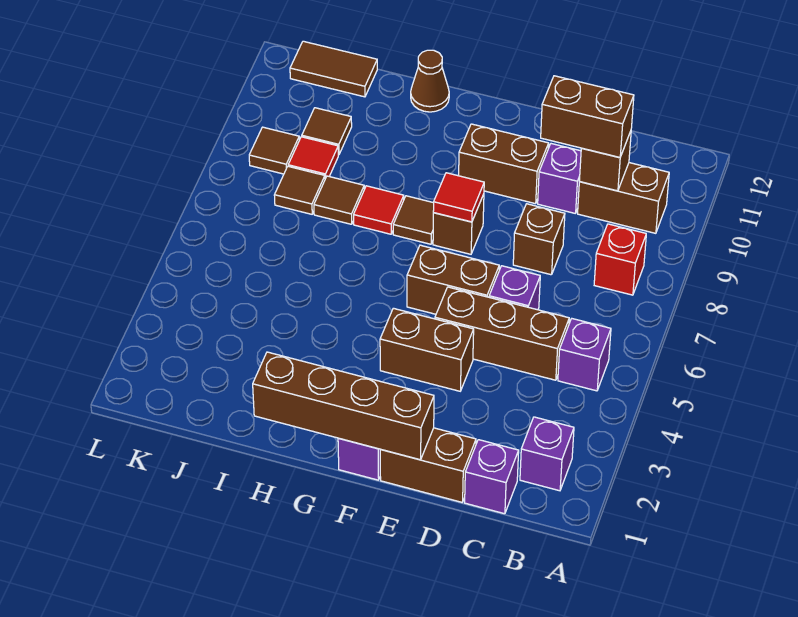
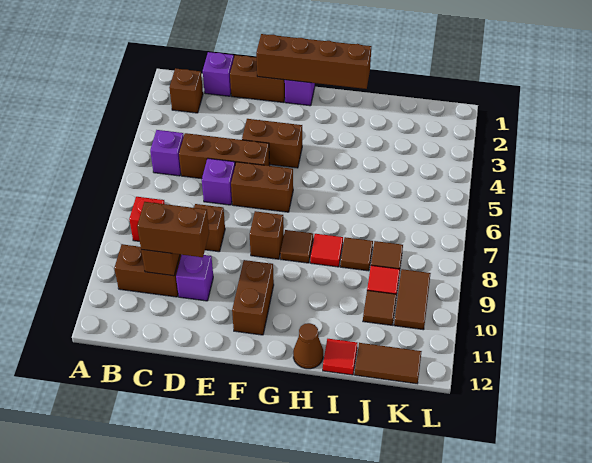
purple brick B2 level 1 -> brown brick B2 level 1
brown brick E10:F10 level 1 -> brown brick F10:F11 level 1
red tile F8 level 2 -> red tile I12 level 1
brown tile K9 level 1 -> brown tile K9:K10 level 1

